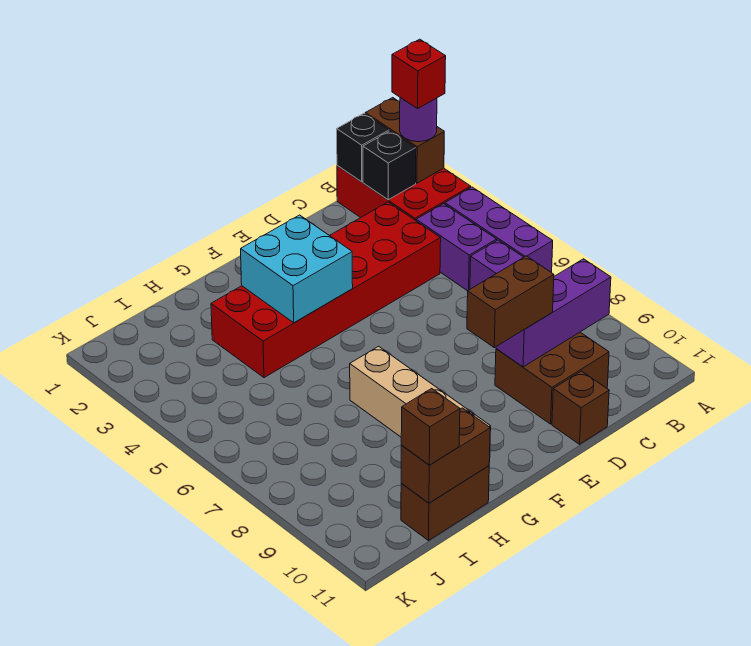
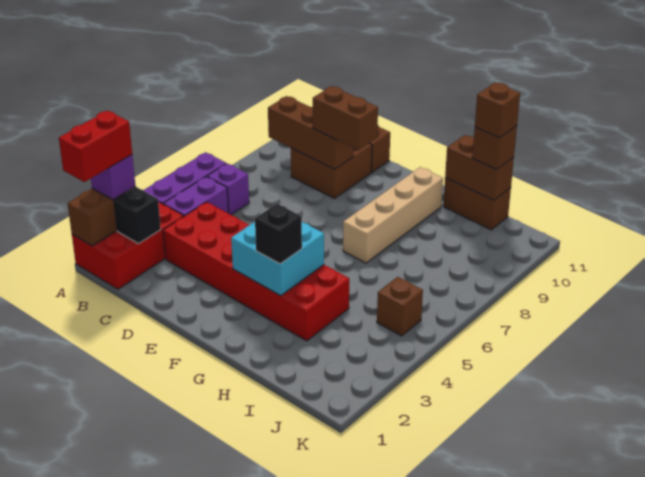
purple round brick A2 level 3 -> purple brick A2 level 3
red brick A2 level 4 -> red brick A1:A2 level 4
black brick B1 level 2 -> black brick G3 level 3
purple brick B9:D9 level 2 -> brown brick B9:D9 level 2
none -> brown brick I11 level 4
none -> brown brick J5 level 1

